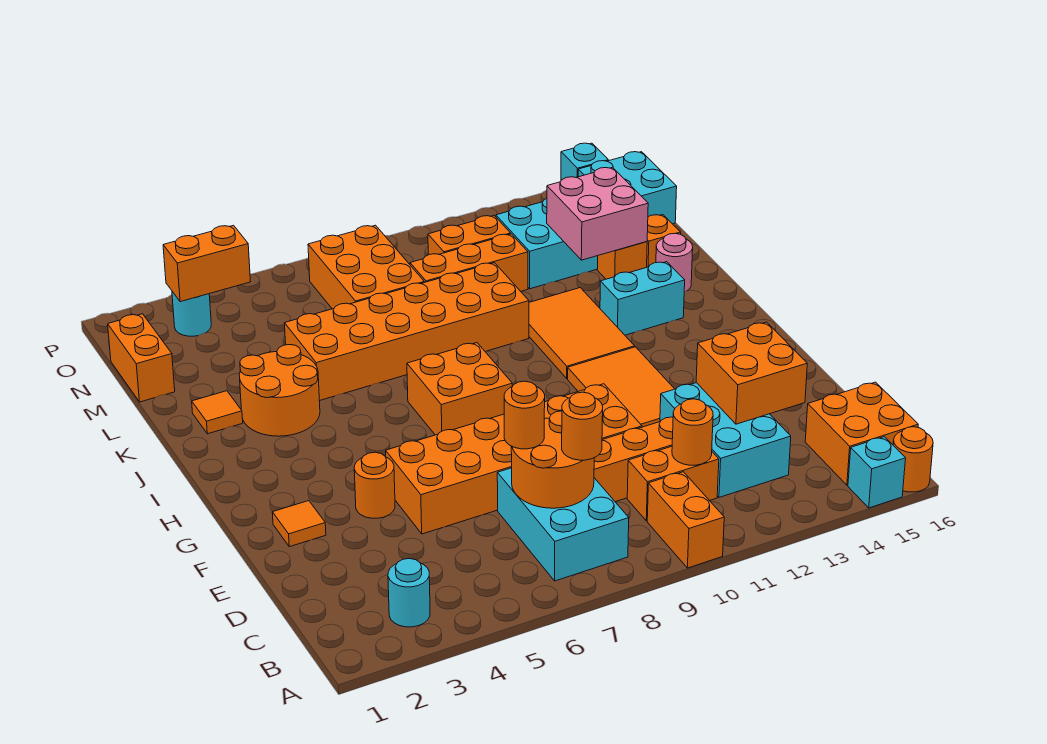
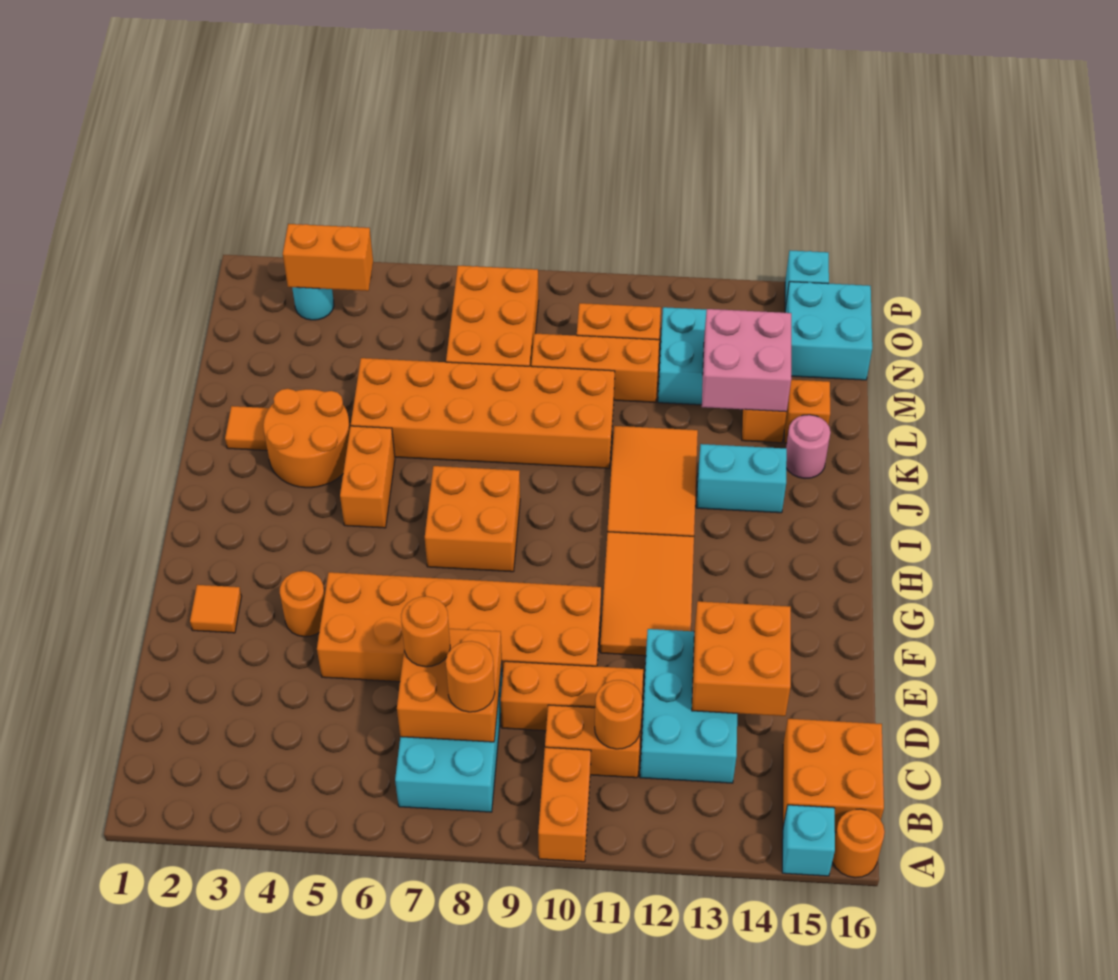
cyan round brick B3 level 1 -> none
orange round brick C7:D8 level 2 -> orange brick C7:D8 level 2
orange brick M1:N1 level 1 -> orange brick I5:J5 level 1

